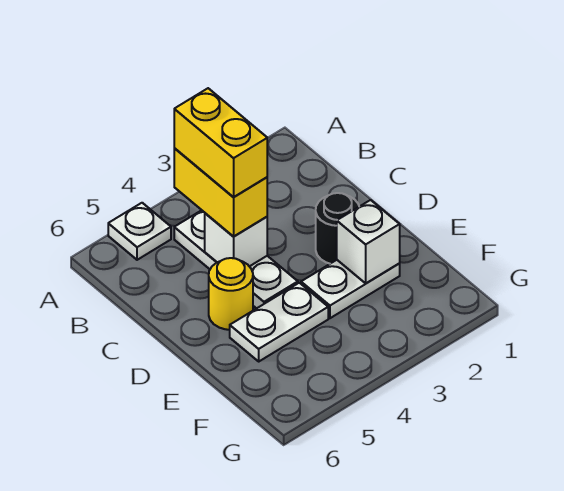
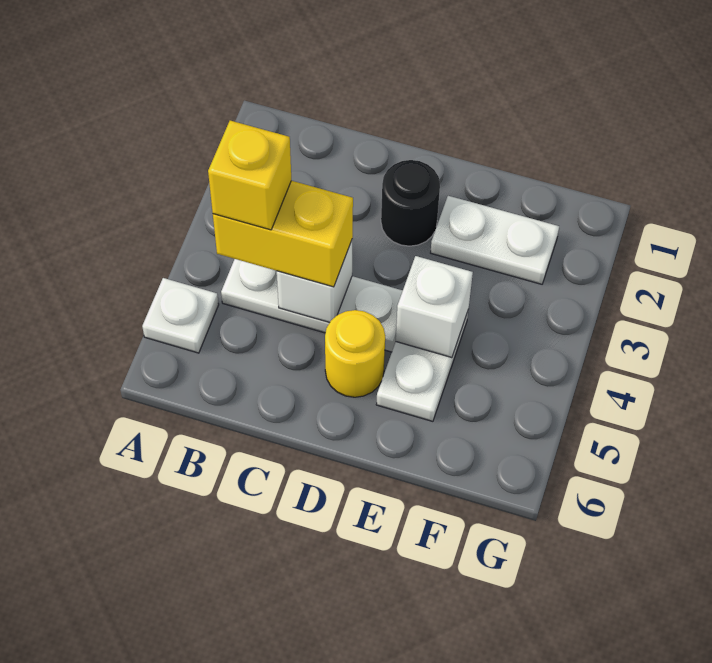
yellow brick B4:C4 level 4 -> yellow brick B4 level 4
white plate E2:E3 level 1 -> white plate E2:F2 level 1
white brick E2 level 2 -> white brick E4 level 2

